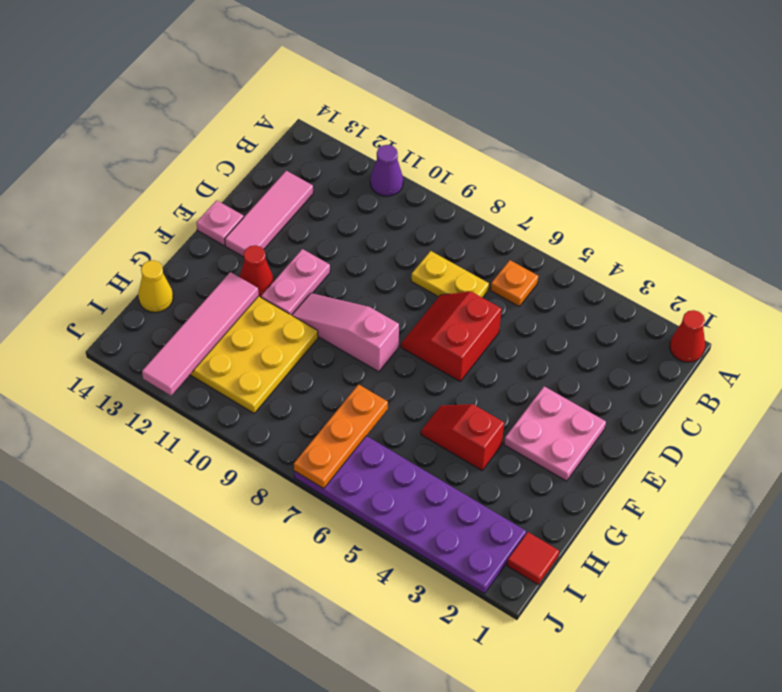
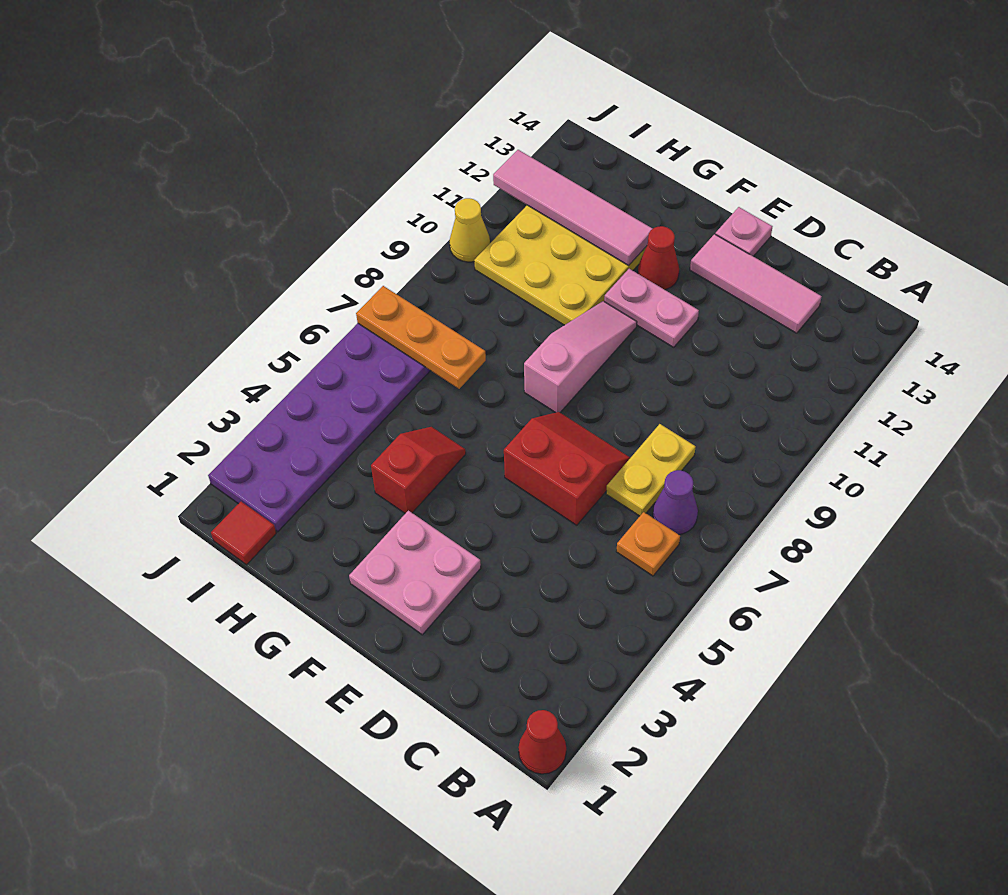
purple cone A11 level 1 -> purple cone B7 level 1
yellow cone H14 level 1 -> yellow cone J10 level 1

